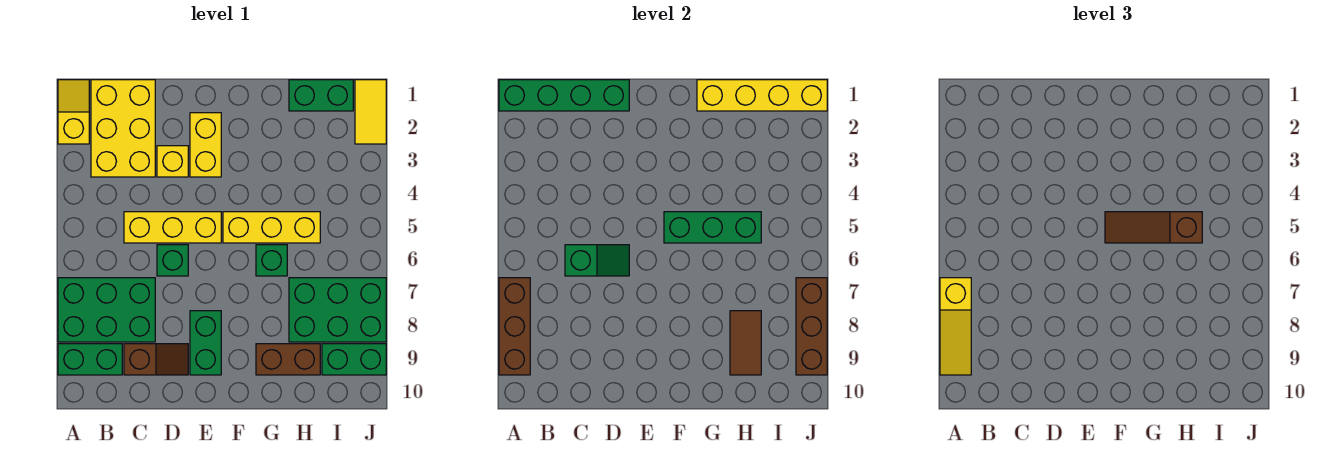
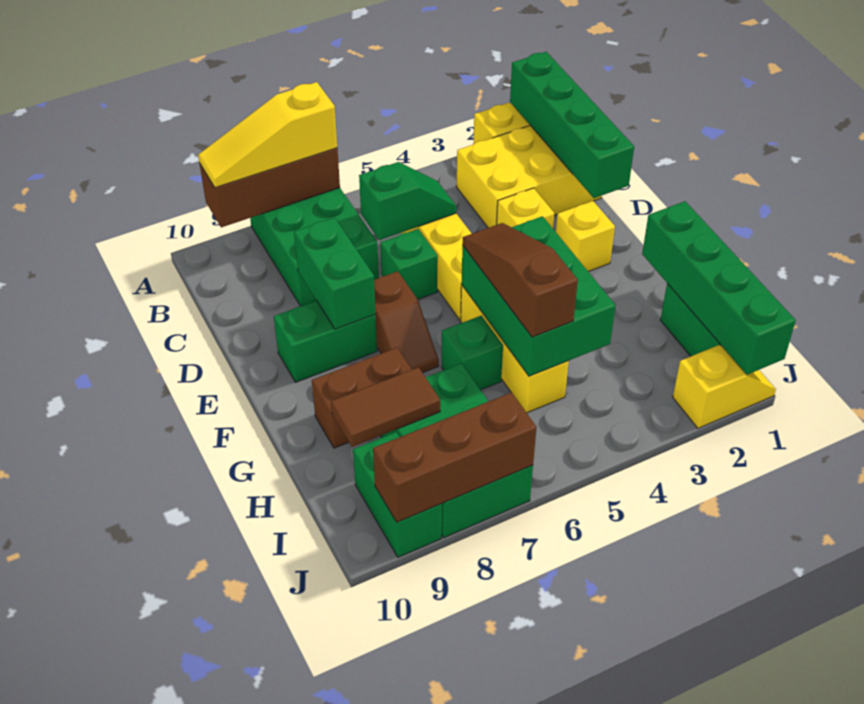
green brick A9:B9 level 1 -> green brick D8:E8 level 2
green slope C6:D6 level 2 top C -> green slope C5:C6 level 2 top 6
brown slope C9:D9 level 1 top C -> brown slope E7:F7 level 1 top E
yellow brick E2:E3 level 1 -> yellow brick E2 level 1
green brick F5:H5 level 2 -> green brick F4:H5 level 2
yellow brick G1:J1 level 2 -> green brick G1:J1 level 2
brown brick G9:H9 level 1 -> brown brick G8:G9 level 1
yellow tile J1:J2 level 1 -> yellow slope J1:J2 level 1 top 2

